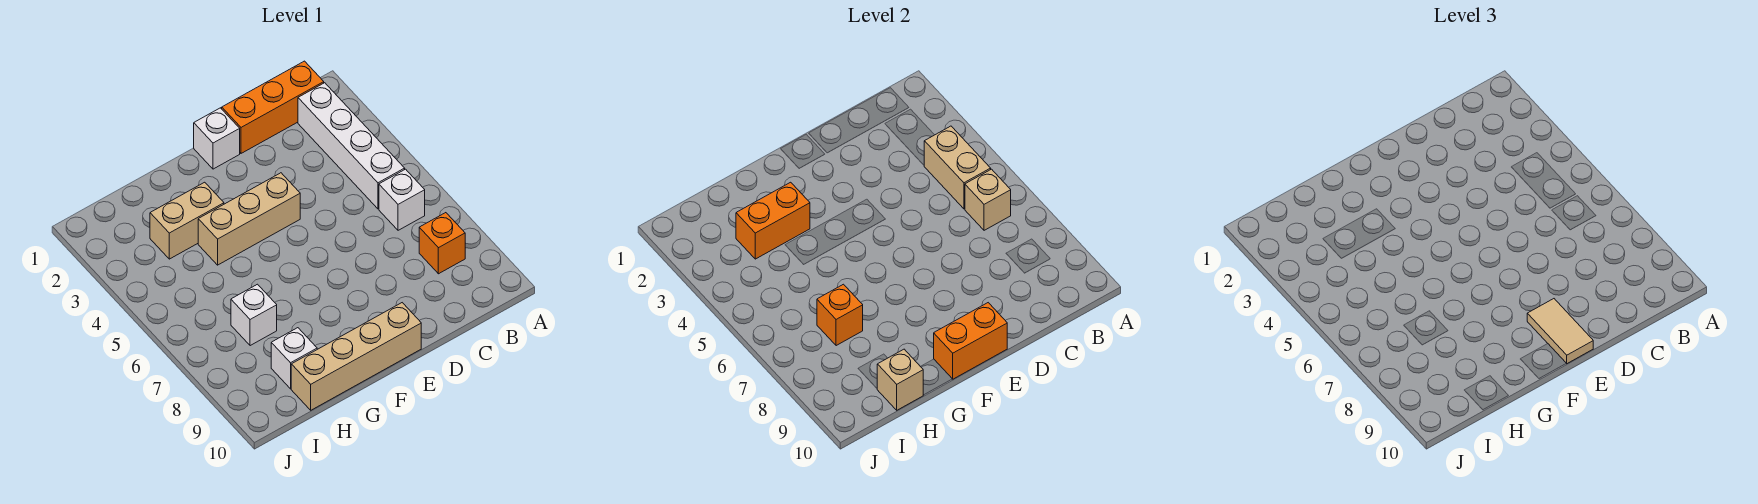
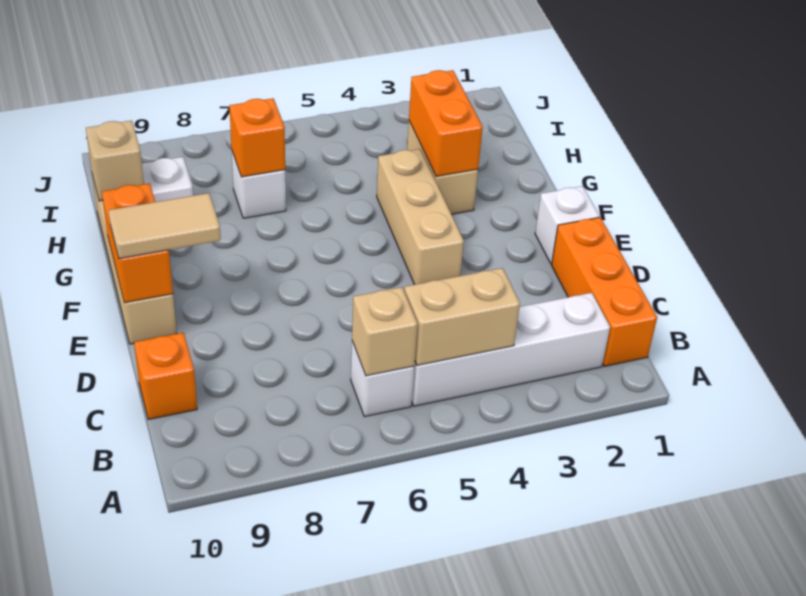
orange brick B8 level 1 -> orange brick C10 level 1

